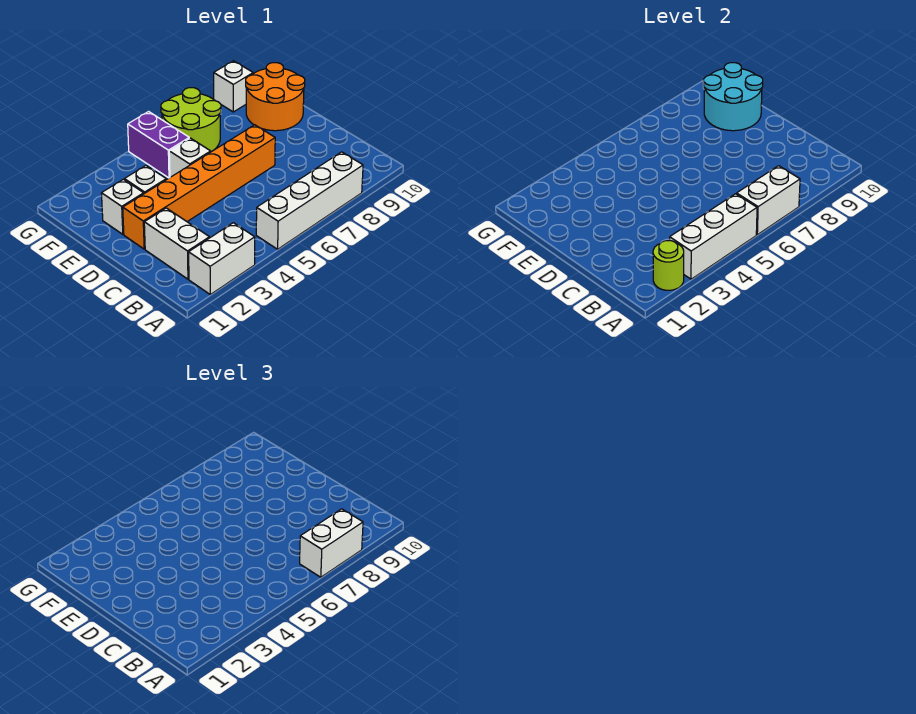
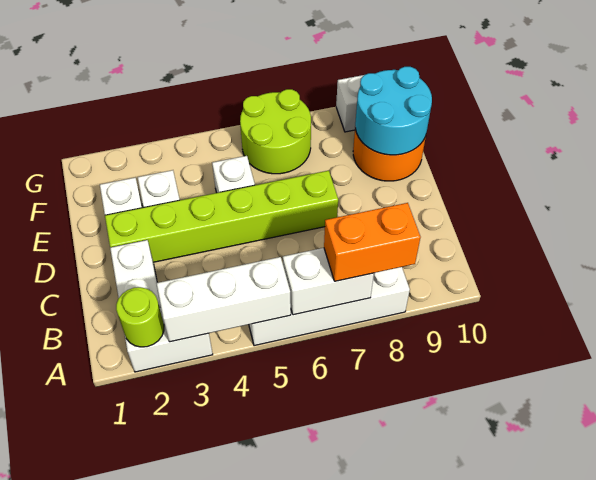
white brick A7:A8 level 3 -> orange brick A7:A8 level 3
orange brick D2:D7 level 1 -> lime brick D2:D7 level 1
purple brick F5:G5 level 1 -> none

